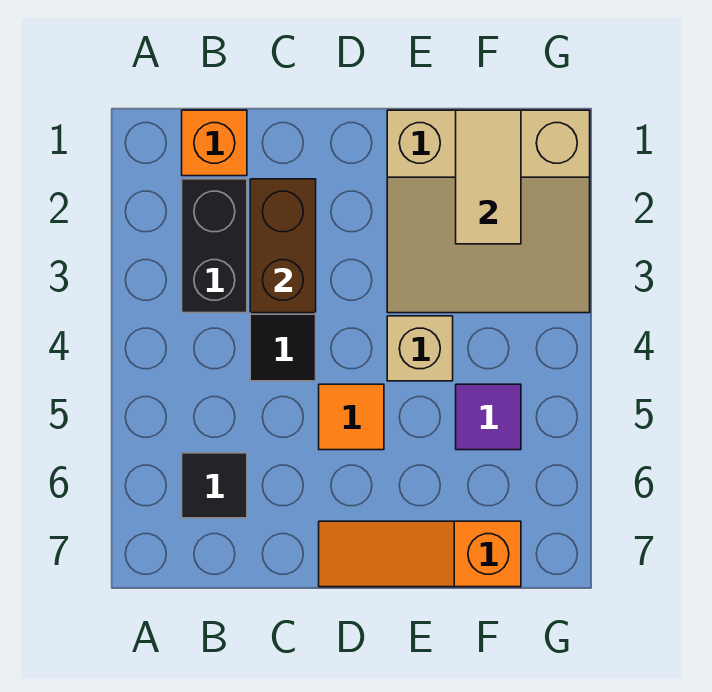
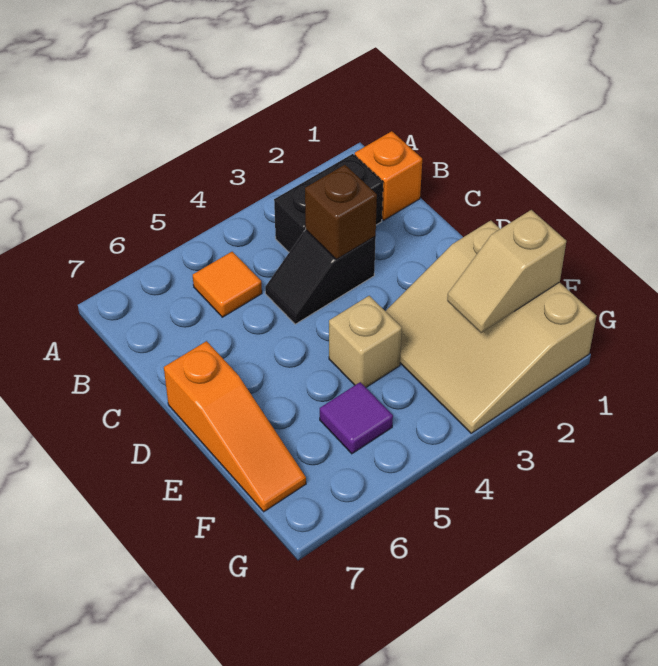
black tile B6 level 1 -> none
brown brick C2:C3 level 2 -> brown brick C3 level 2
orange tile D5 level 1 -> orange tile B5 level 1
orange slope D7:F7 level 1 top F -> orange slope D7:F7 level 1 top D
tan tile F1:F2 level 2 -> tan slope F1:F2 level 2 top 1

